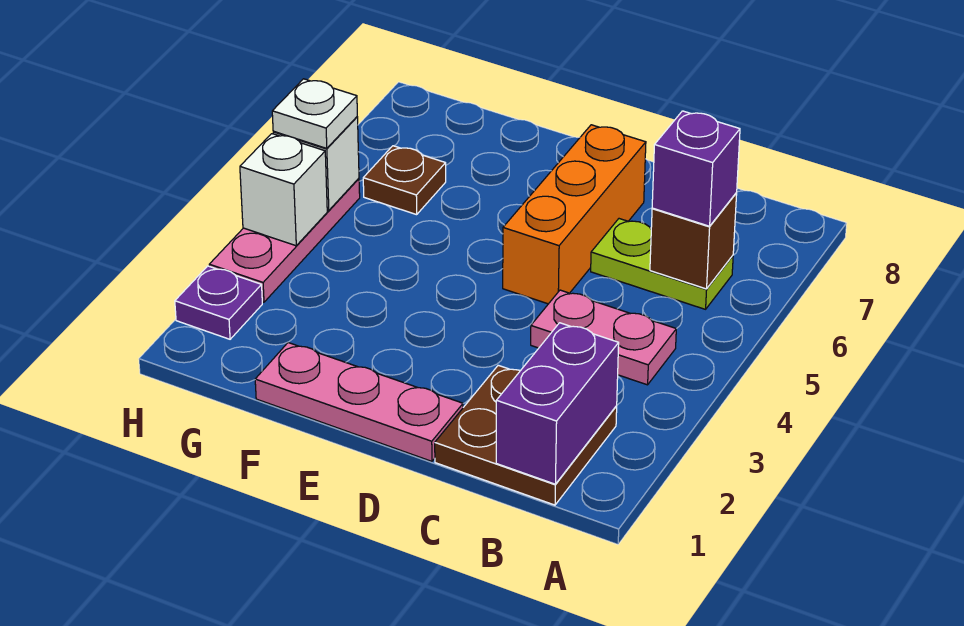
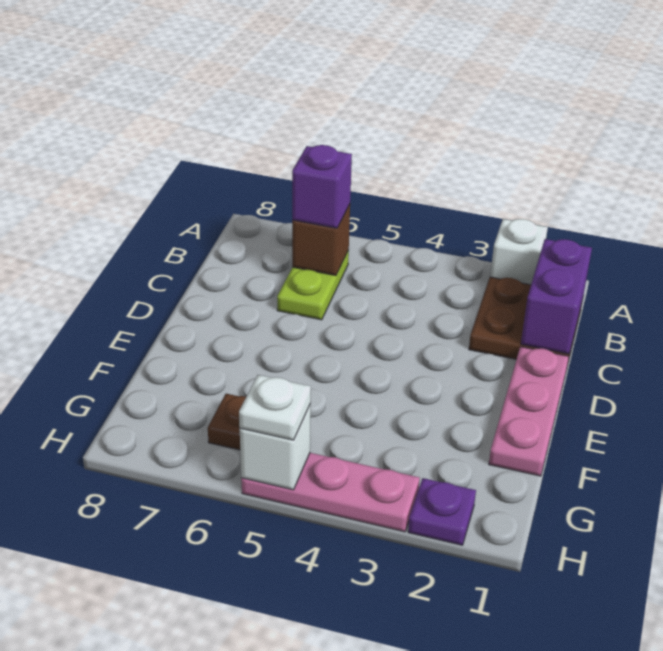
purple brick B1:B2 level 2 -> purple brick B1:C1 level 2
pink plate B4:C4 level 1 -> none
orange brick D5:D7 level 1 -> none
white brick H4 level 2 -> white brick A2 level 1

